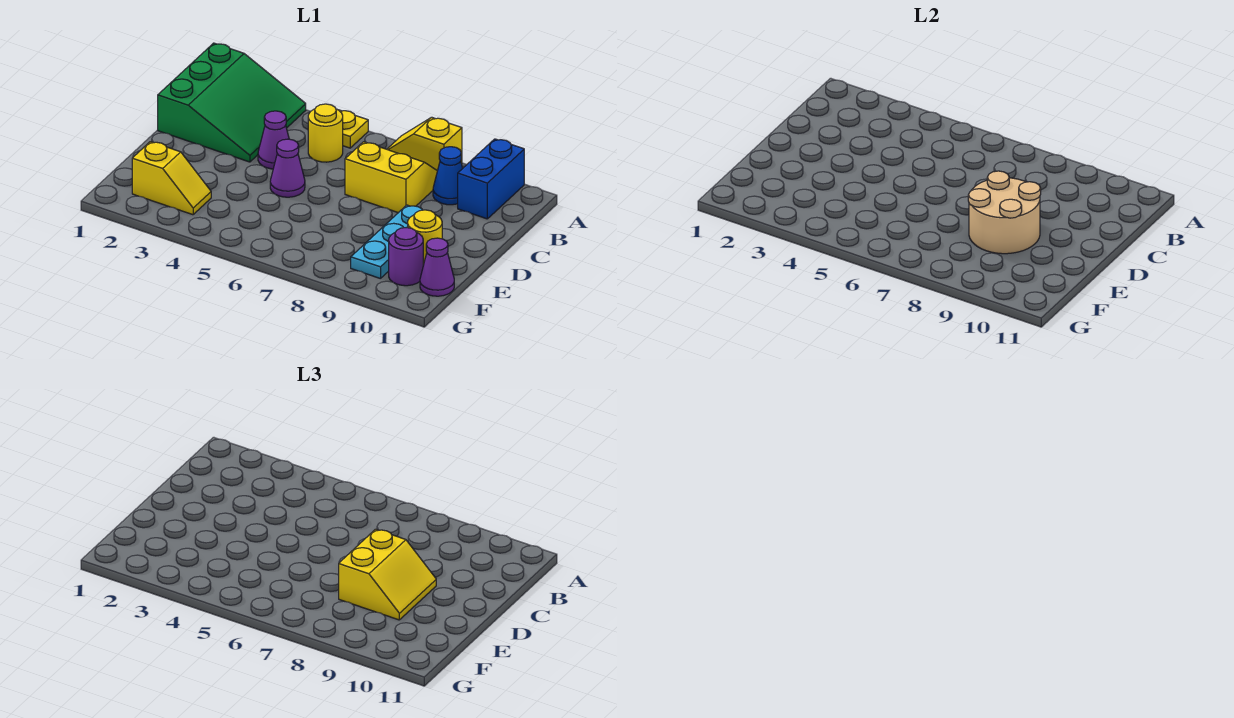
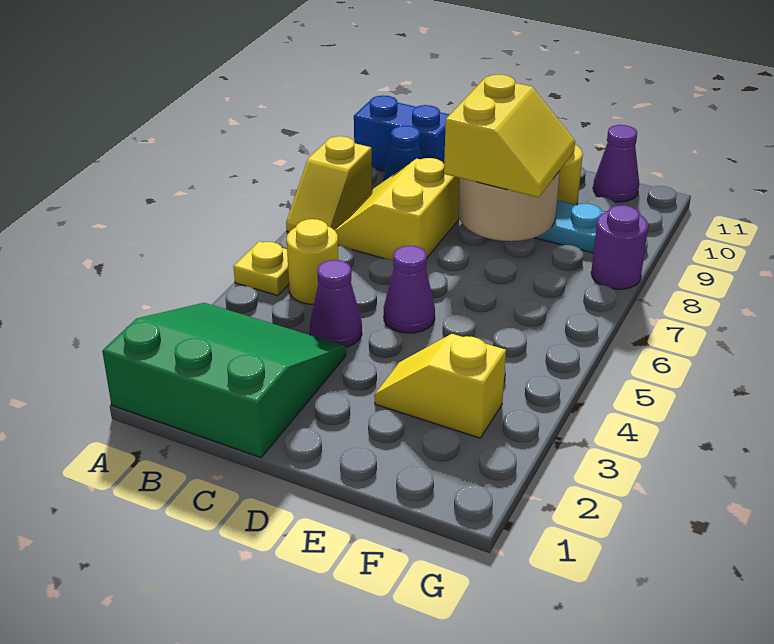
yellow slope D8:E9 level 3 top 8 -> yellow slope D8:E9 level 3 top D
yellow slope F2:F3 level 1 top 2 -> yellow slope E3:F3 level 1 top F
purple round brick F10 level 1 -> purple round brick G8 level 1

